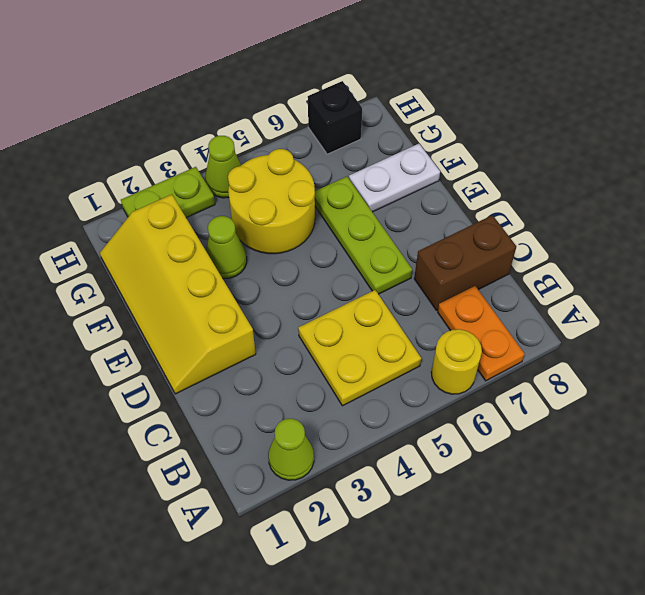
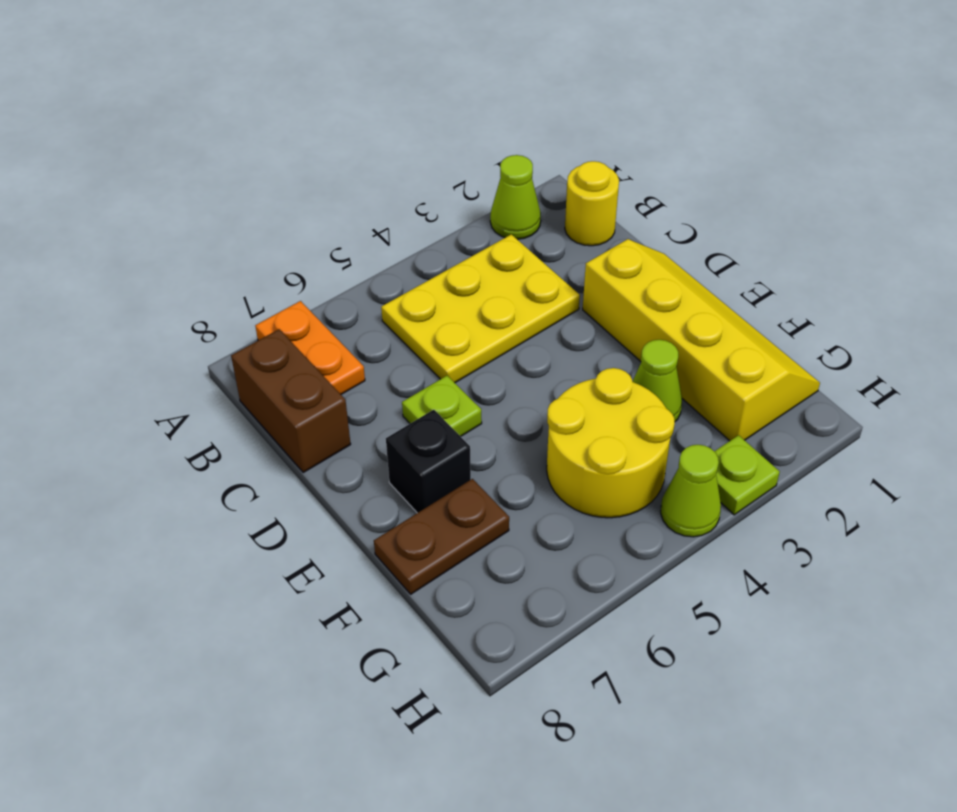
yellow round brick A6 level 1 -> yellow round brick B1 level 1
yellow plate B4:C5 level 1 -> yellow plate B3:C5 level 1
brown brick C7:C8 level 1 -> brown brick B8:C8 level 1
lime plate D6:F6 level 1 -> lime plate D6 level 1
white plate F7:F8 level 1 -> brown plate F7:F8 level 1
lime plate H2:H3 level 1 -> lime plate H3 level 1
black brick H7 level 1 -> black brick E7 level 1

